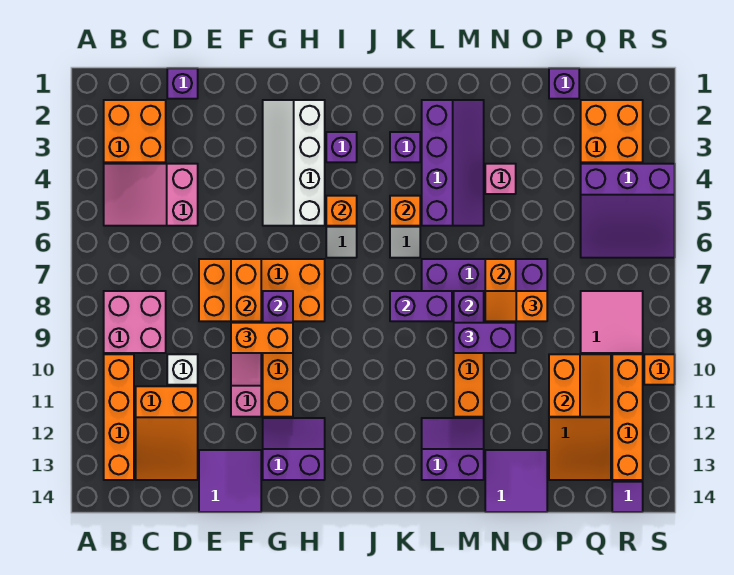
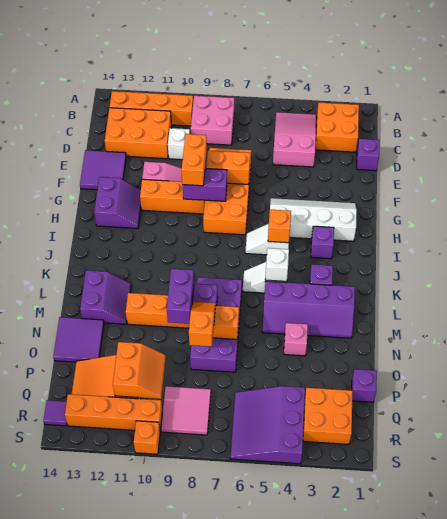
orange slope C11:D13 level 1 top 11 -> orange brick C11:D13 level 1
orange brick K5 level 2 -> white brick K5 level 2
purple brick K8:L8 level 2 -> none
orange slope P10:Q11 level 2 top P -> orange slope P10:Q11 level 2 top 11

